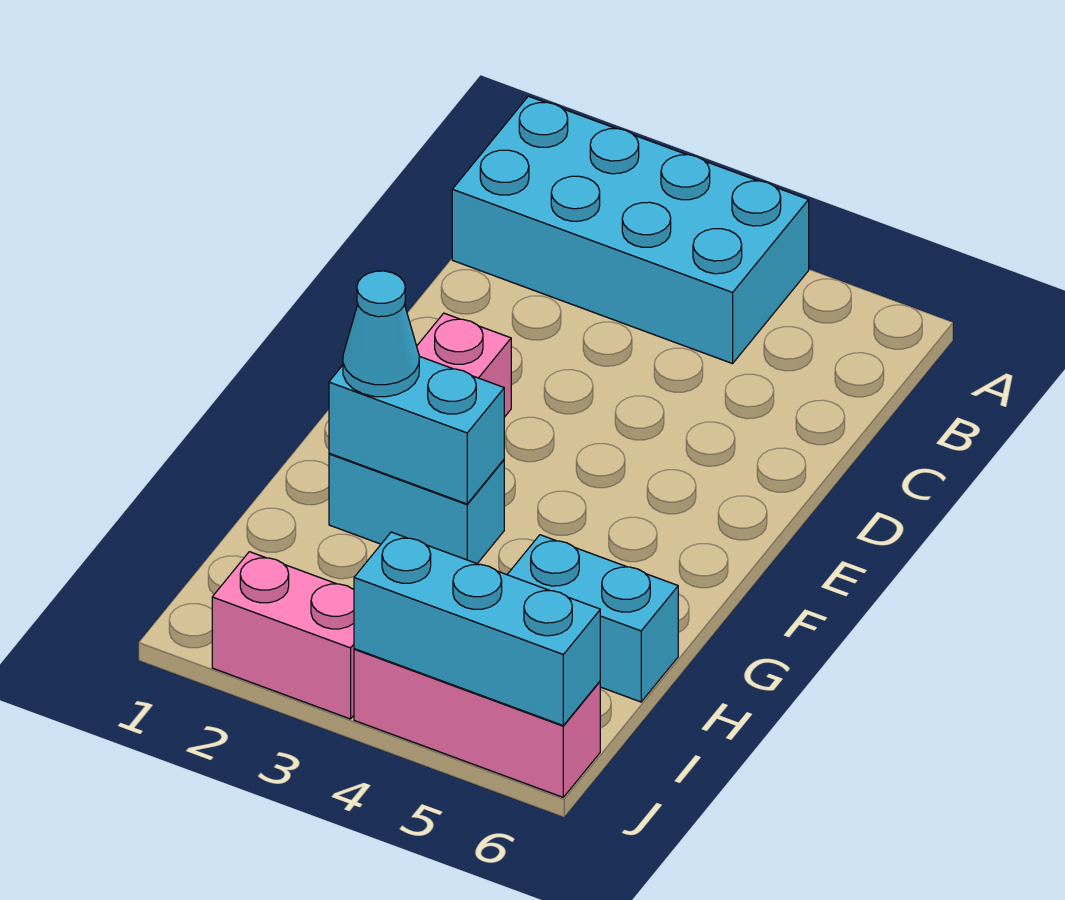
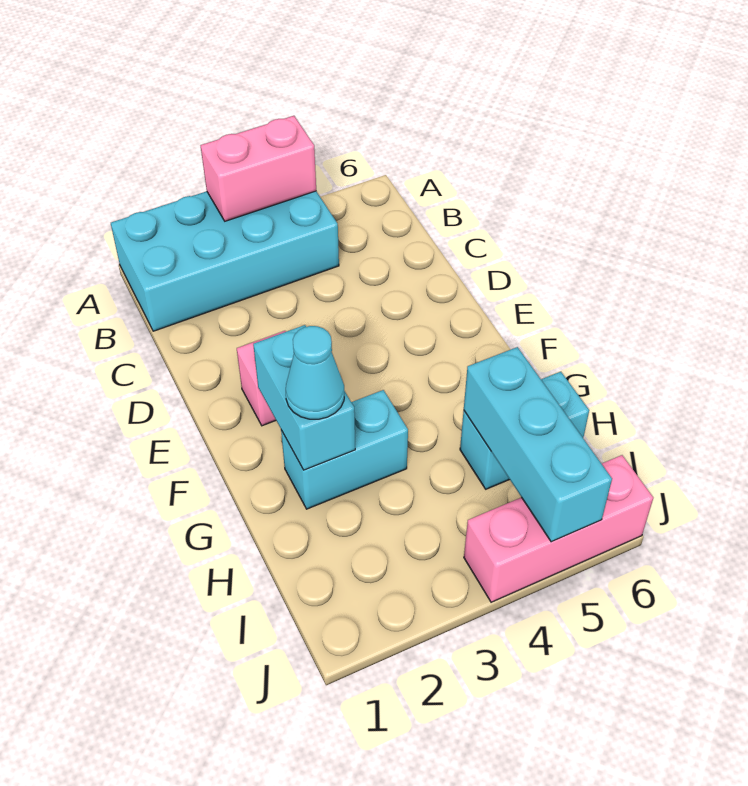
cyan brick G2:G3 level 2 -> cyan brick F2:G2 level 2
pink brick J2:J3 level 1 -> pink brick A3:A4 level 2
cyan brick J4:J6 level 2 -> cyan brick H5:J5 level 2

